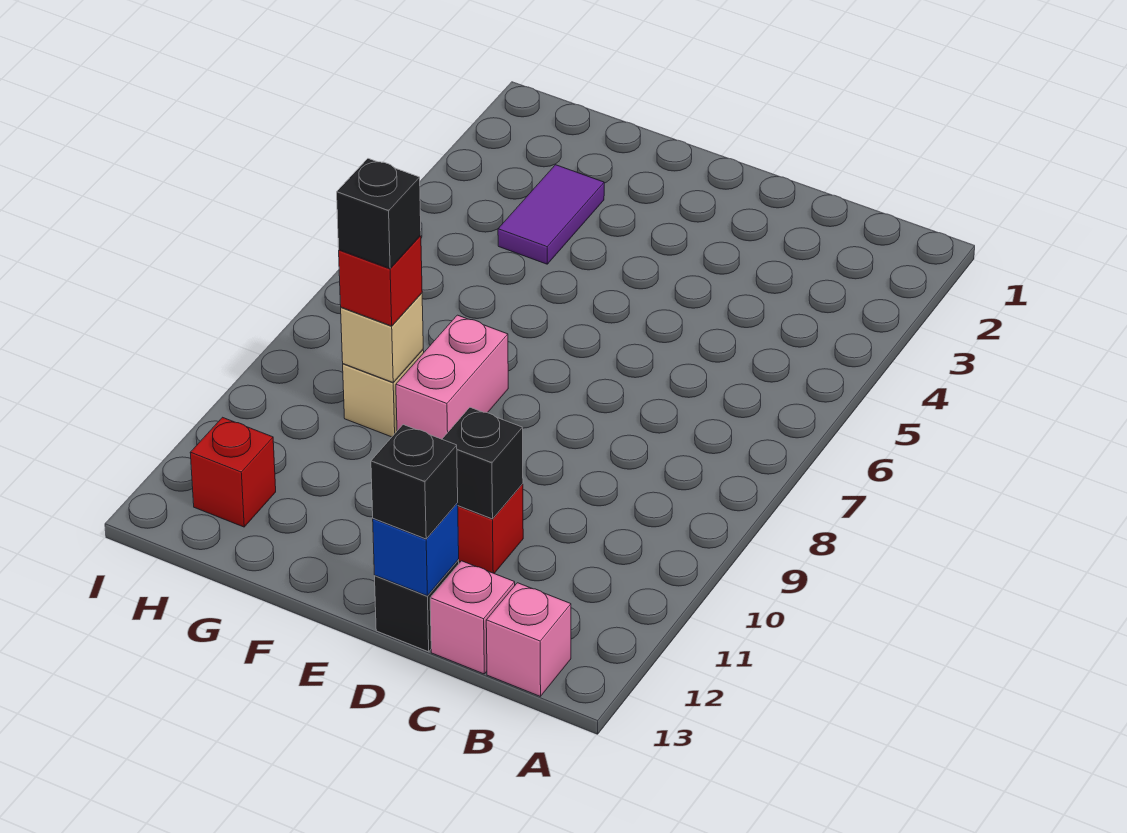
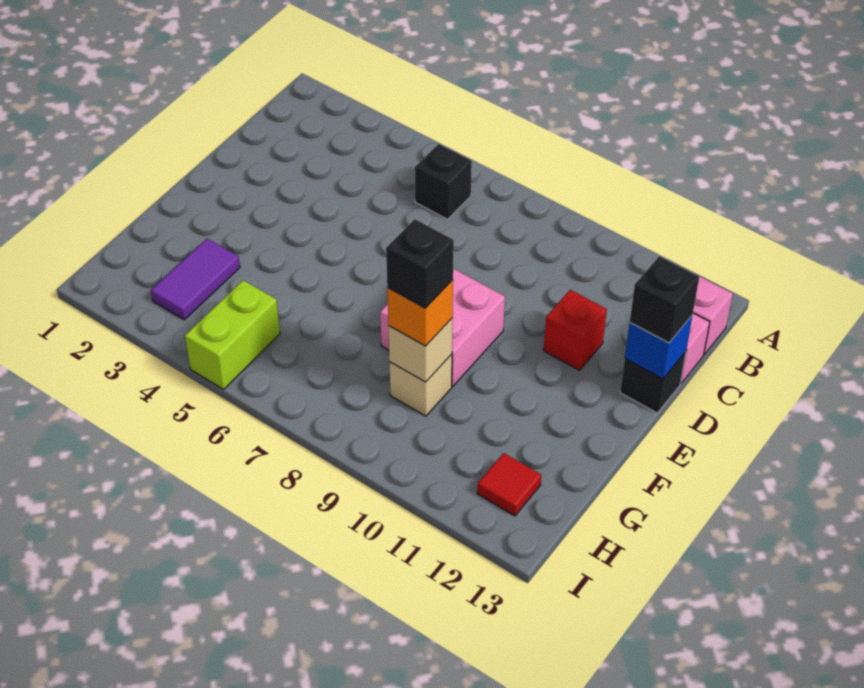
black brick D11 level 2 -> black brick B6 level 1
pink brick F8:F9 level 1 -> pink brick E8:F9 level 1
purple tile G3:G4 level 1 -> purple tile G3:H3 level 1
red brick G9 level 3 -> orange brick G9 level 3
none -> lime brick H5:I5 level 1
red brick H12 level 1 -> red tile H12 level 1

